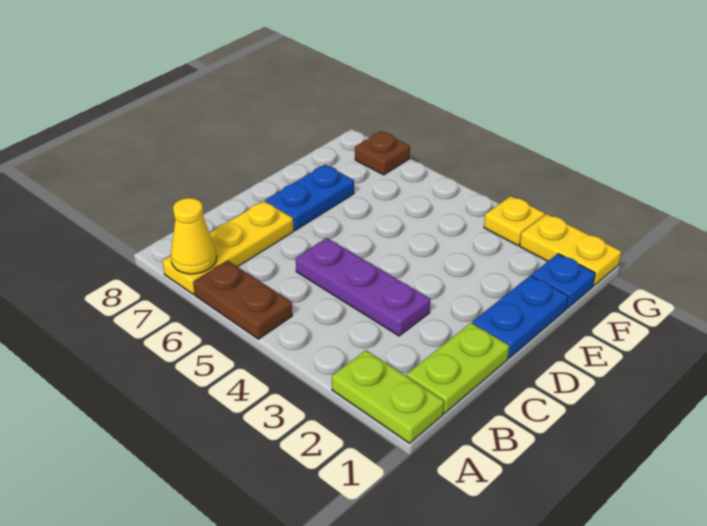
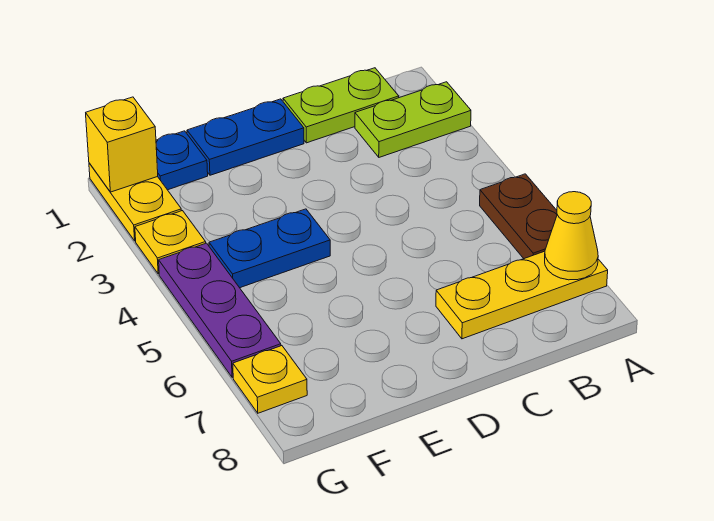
lime plate A1:A2 level 1 -> lime plate A2:B2 level 1
purple plate C3:C5 level 1 -> purple plate G4:G6 level 1
blue plate D7:E7 level 1 -> blue plate E4:F4 level 1
none -> yellow brick G1 level 2
brown plate G7 level 1 -> yellow plate G7 level 1

